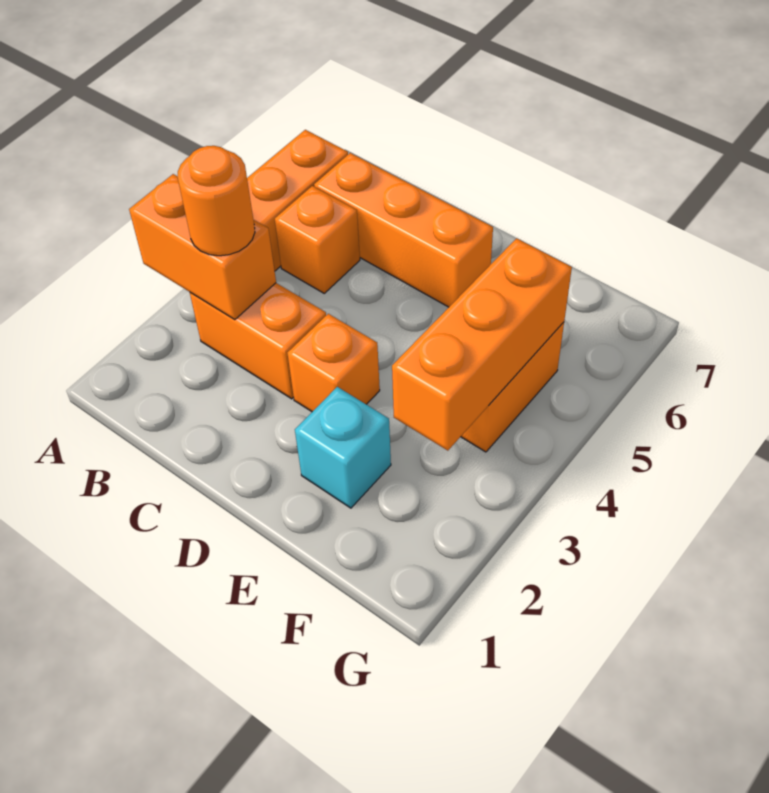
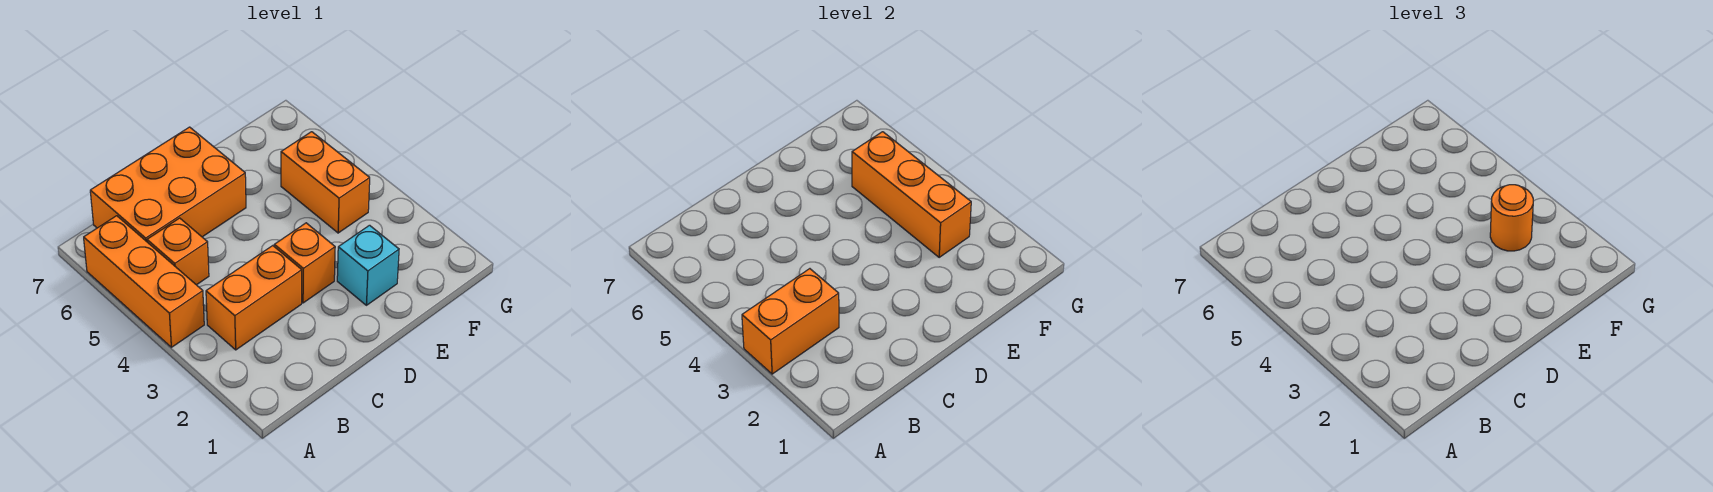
orange round brick B3 level 3 -> orange round brick F3 level 3
orange brick B6:D6 level 1 -> orange brick B6:D7 level 1

